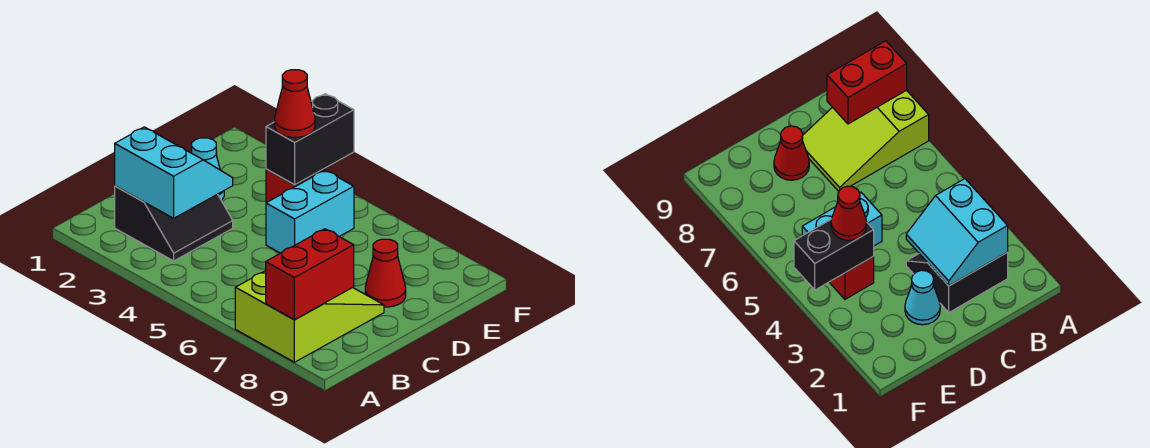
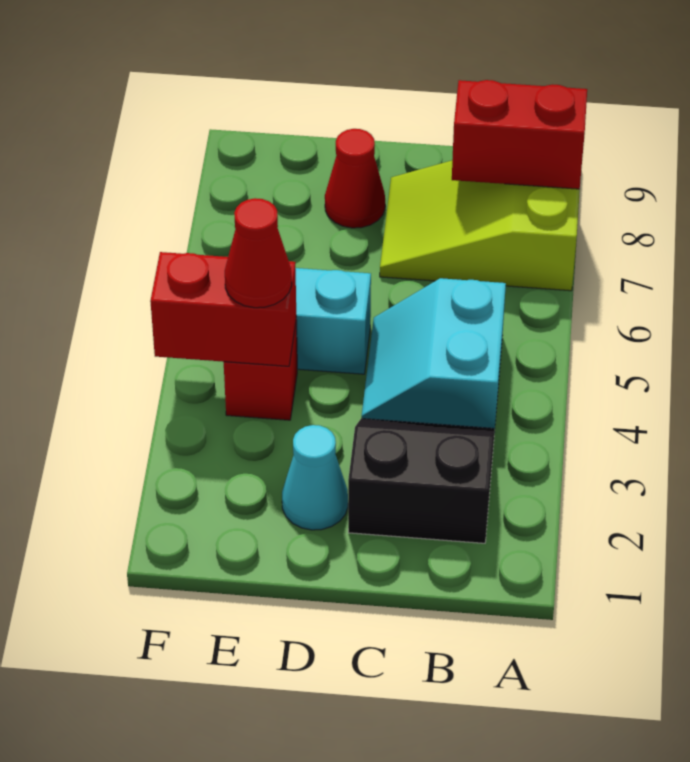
cyan slope B2:C3 level 2 top B -> cyan slope B4:C5 level 1 top B
black brick E4:F4 level 2 -> red brick E4:F4 level 2

